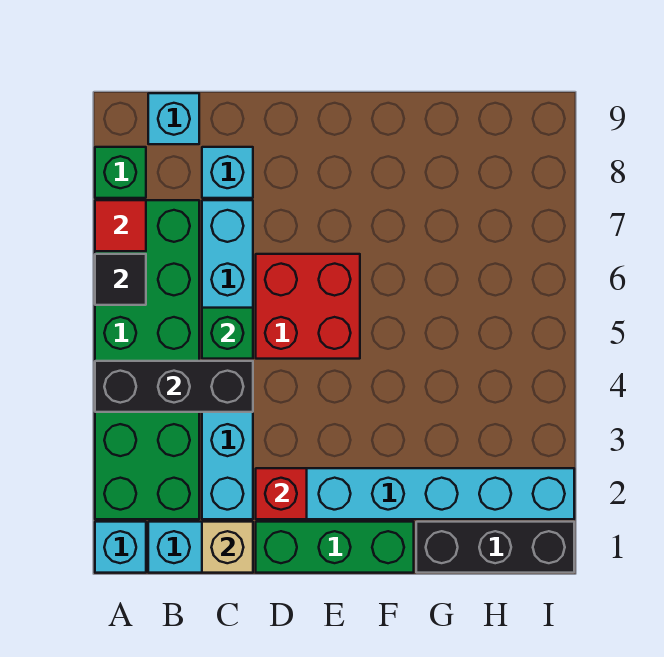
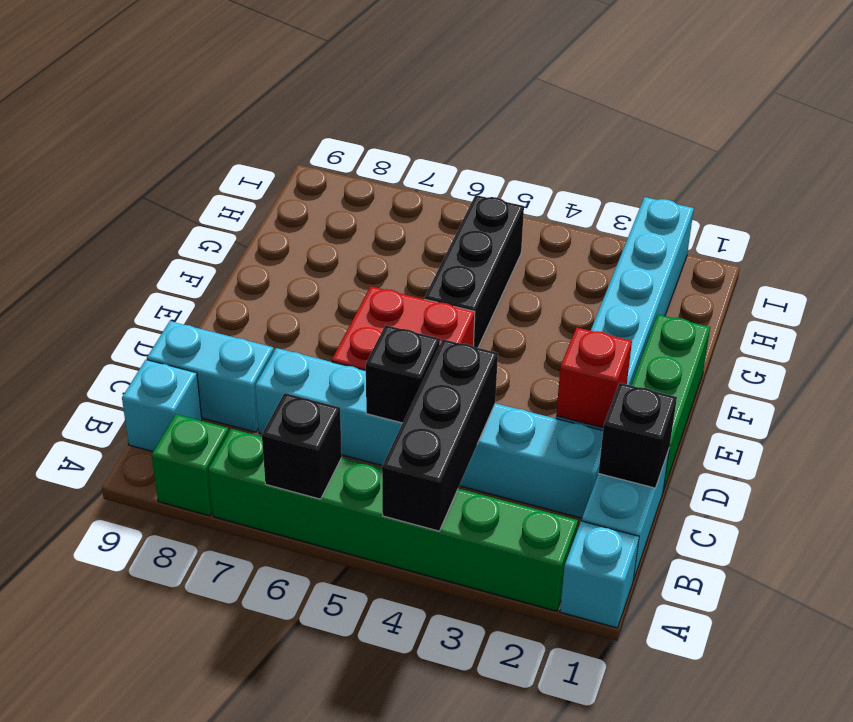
green brick A2:B7 level 1 -> green brick A2:A7 level 1
black tile A6 level 2 -> black brick A6 level 2
red tile A7 level 2 -> none
tan brick C1 level 2 -> black brick C1 level 2
green brick C5 level 2 -> black brick C5 level 2
cyan brick C8 level 1 -> cyan brick C8:C9 level 1
black brick G1:I1 level 1 -> black brick F5:H5 level 1

